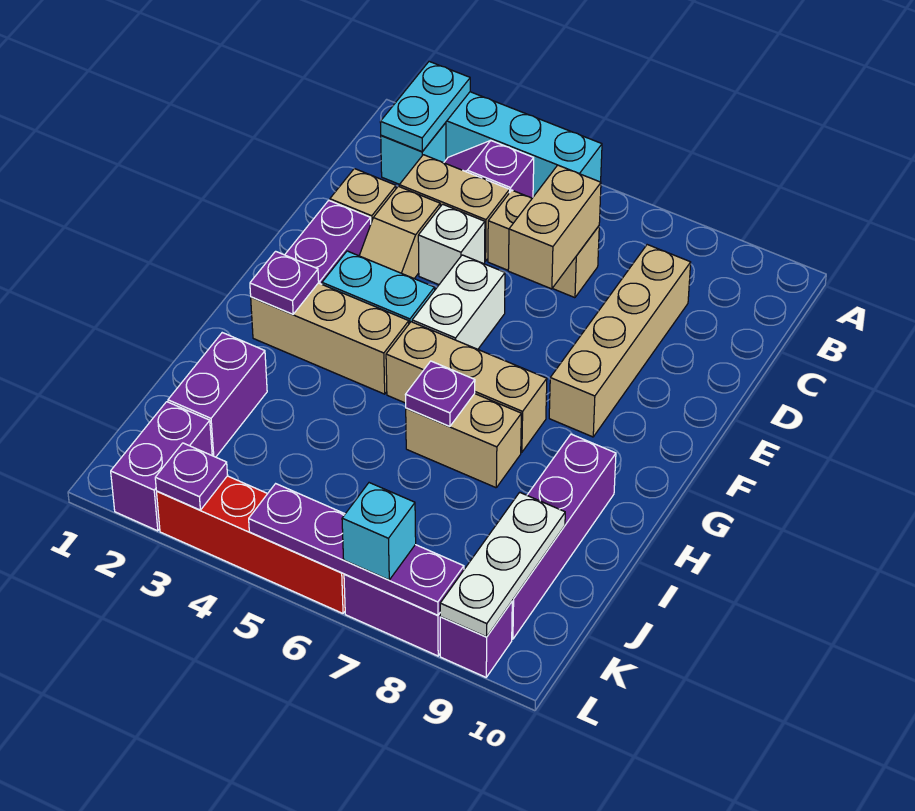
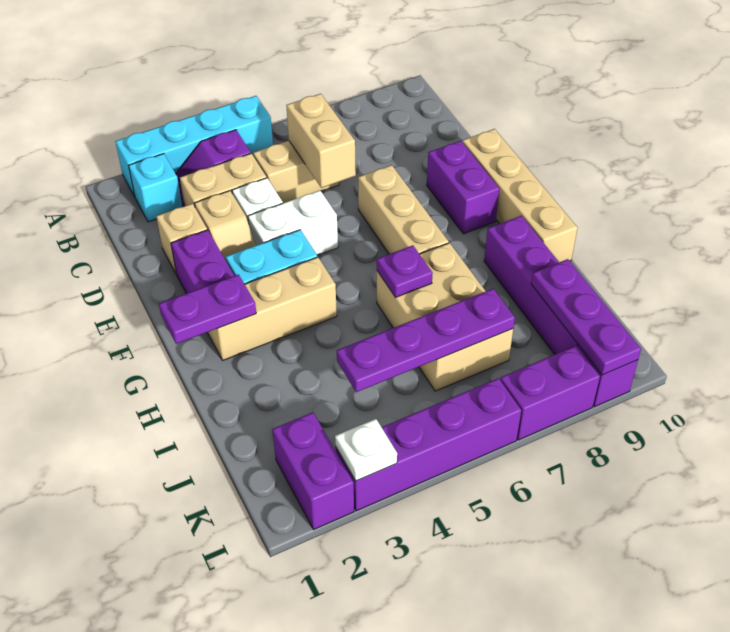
cyan plate A2:B2 level 2 -> none
tan brick C8:F8 level 1 -> tan brick E10:H10 level 1
white brick E5:F5 level 1 -> white brick E4:E5 level 1
purple plate G2 level 2 -> purple plate G1:G2 level 2
tan brick G5:G7 level 1 -> tan brick E7:G7 level 1
tan brick H6:H7 level 1 -> tan brick H6:J7 level 1
purple brick I2:J2 level 1 -> purple brick E9:F9 level 1
white plate J9:L9 level 2 -> purple plate J9:L9 level 2
red brick L3:L6 level 1 -> purple brick L3:L6 level 1
purple plate L3 level 2 -> white plate L3 level 2
purple plate L5:L8 level 2 -> purple plate J4:J7 level 2
cyan brick L7 level 3 -> none

